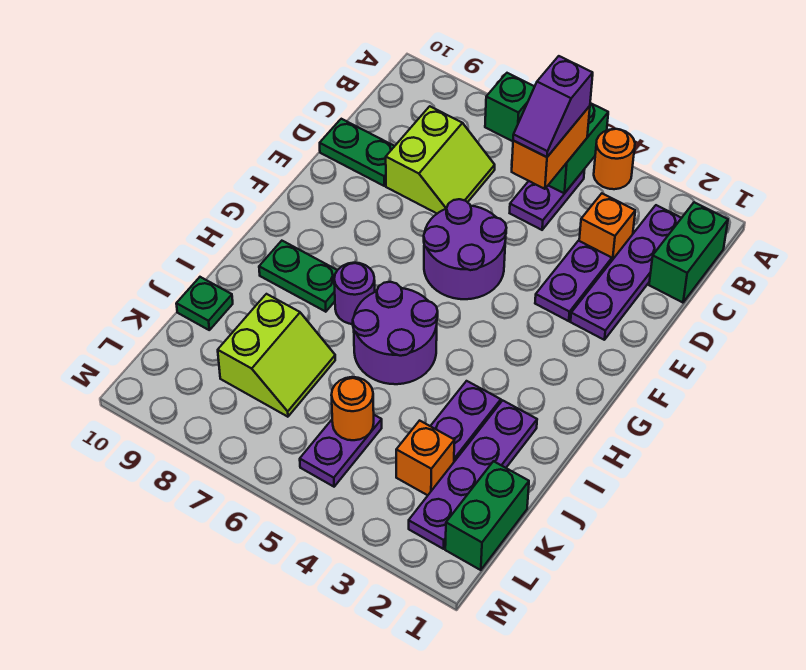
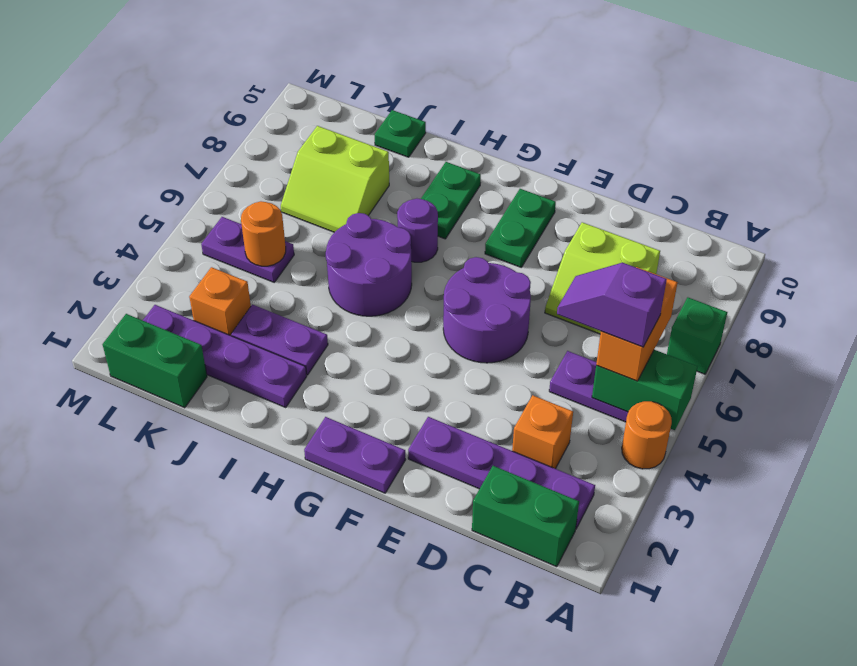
orange brick B5:C5 level 3 -> orange brick B5:B6 level 3
purple plate D3:E3 level 1 -> purple plate F1:G1 level 1
green plate D9:D10 level 1 -> green plate F8:F9 level 1

